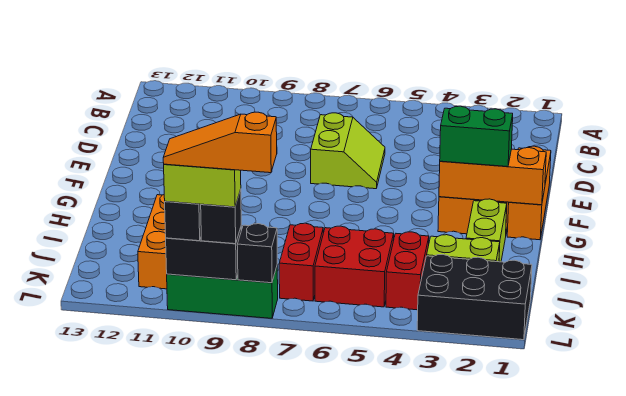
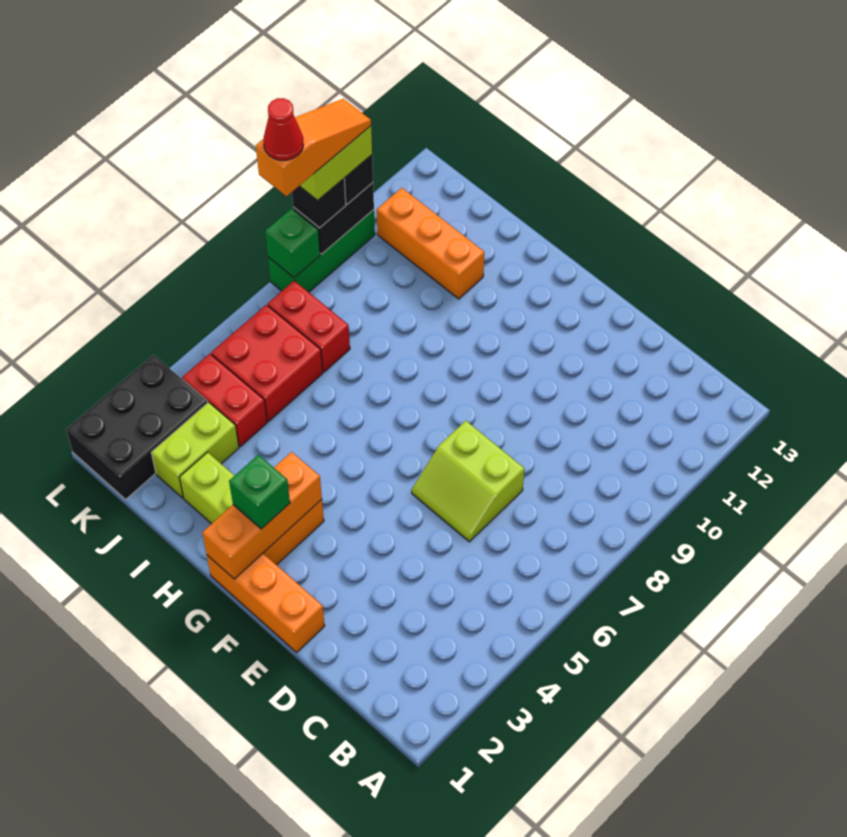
green brick G2:G3 level 3 -> green brick G2 level 3
black brick L8 level 2 -> green brick L8 level 2
none -> red cone L8 level 6

